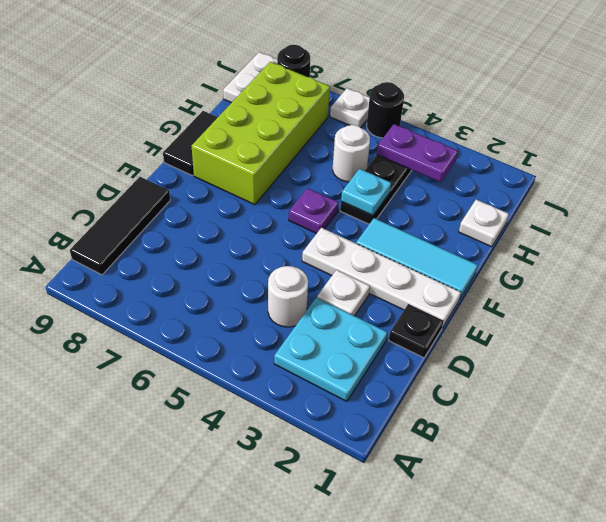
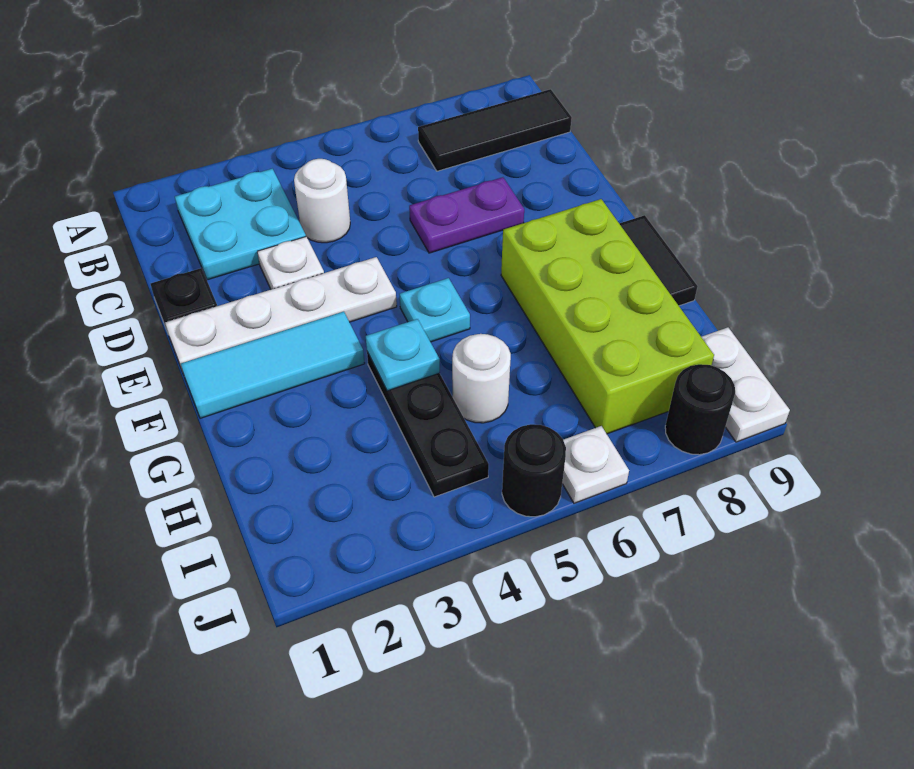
black tile B9:D9 level 1 -> black tile B7:B9 level 1
purple plate F5 level 1 -> cyan plate F5 level 1
white plate H1 level 1 -> none
purple plate I3:I4 level 2 -> purple plate D6:D7 level 1

